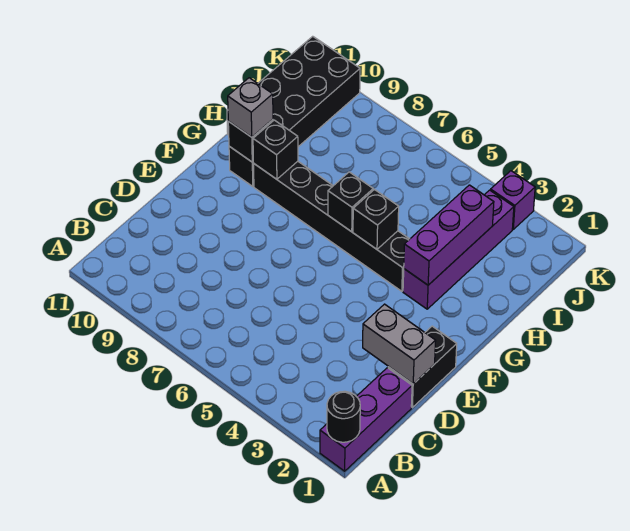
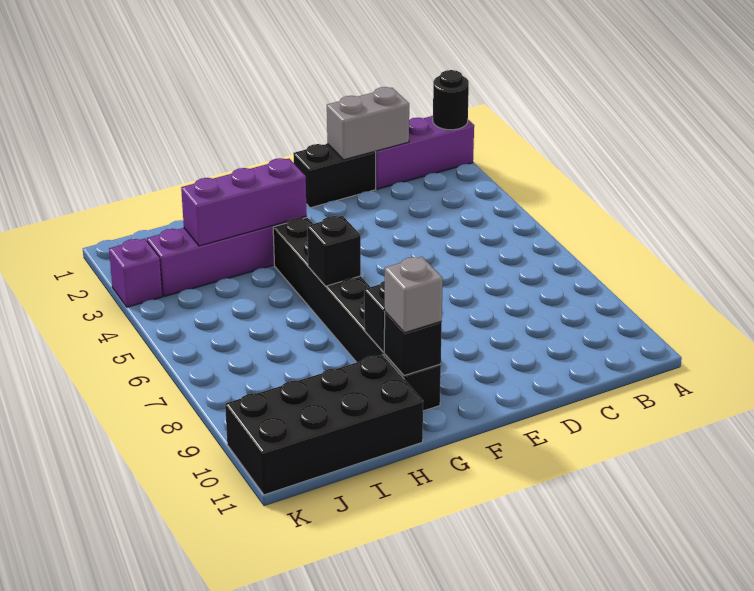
grey brick D1:D2 level 2 -> grey brick C1:D1 level 2
black brick G5 level 2 -> none

